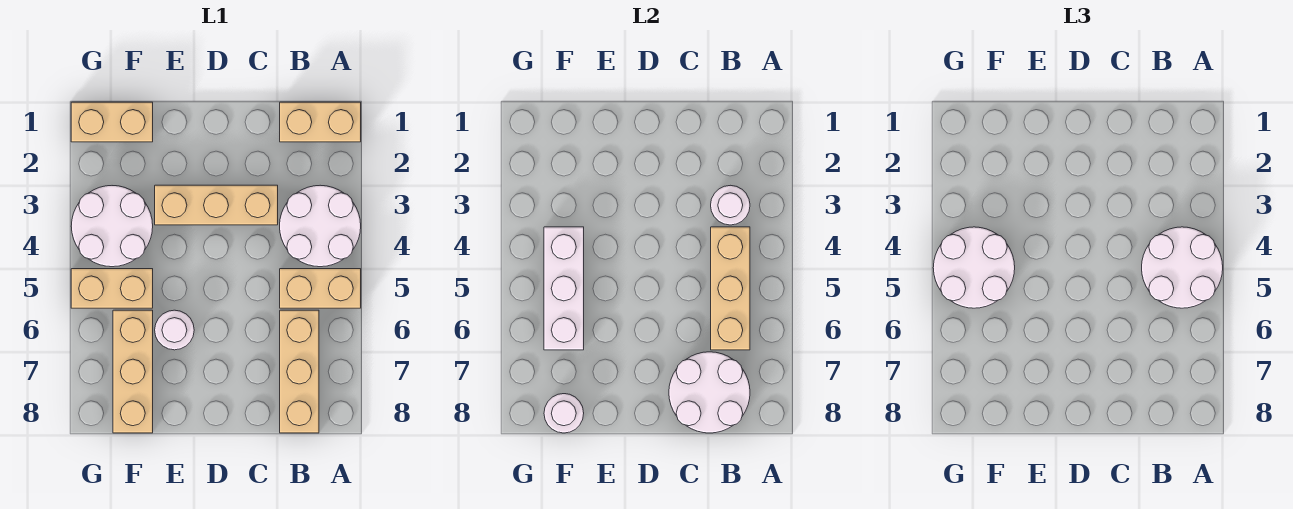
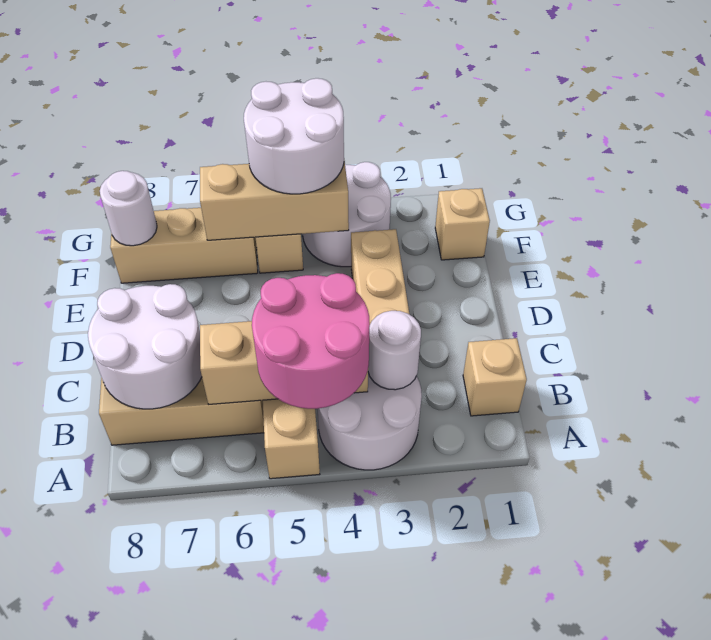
tan brick A1:B1 level 1 -> tan brick B1 level 1
white round brick A4:B5 level 3 -> pink round brick A4:B5 level 3
white round brick E6 level 1 -> none
tan brick F1:G1 level 1 -> tan brick F1 level 1
white brick F4:F6 level 2 -> tan brick F4:F6 level 2

